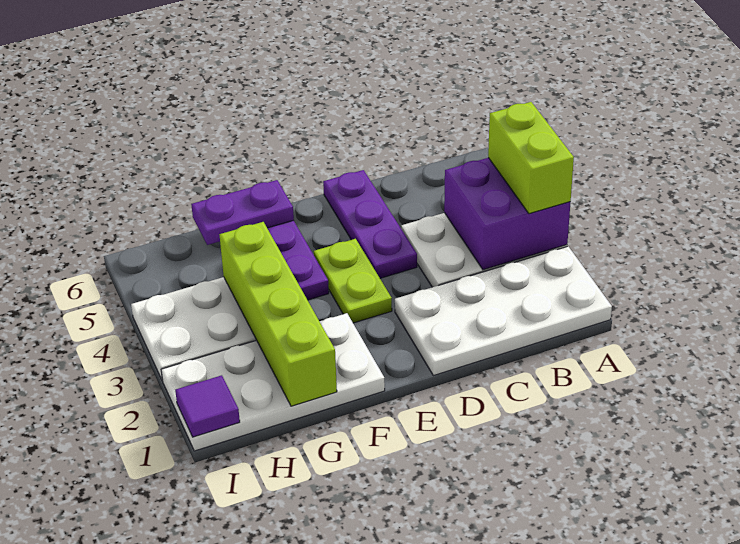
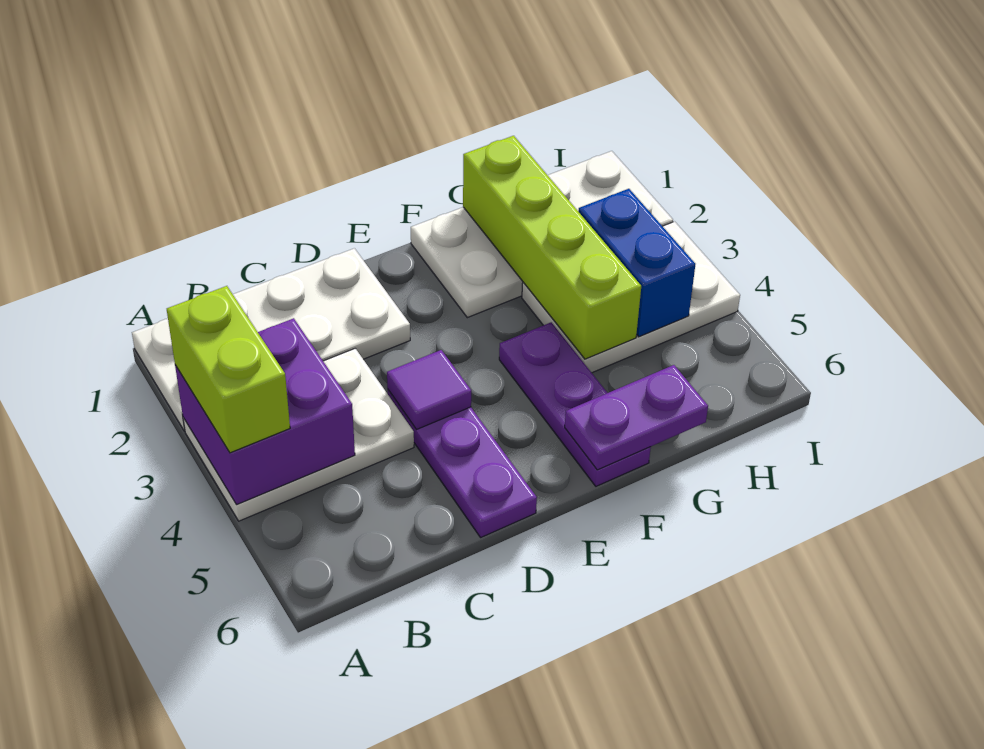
lime plate E3:E4 level 1 -> none
none -> blue brick H3:H4 level 2
purple tile I1 level 2 -> purple tile D4 level 2

